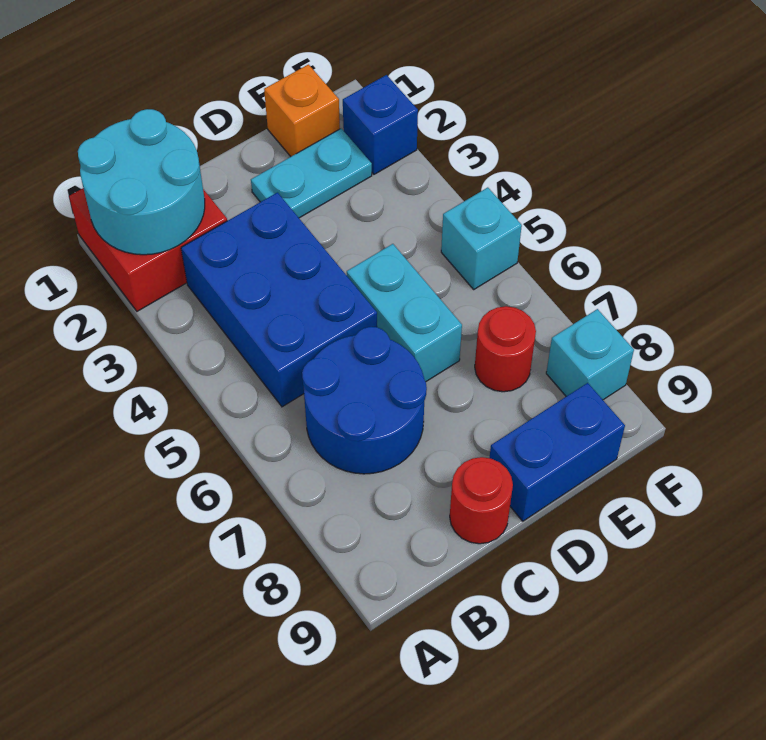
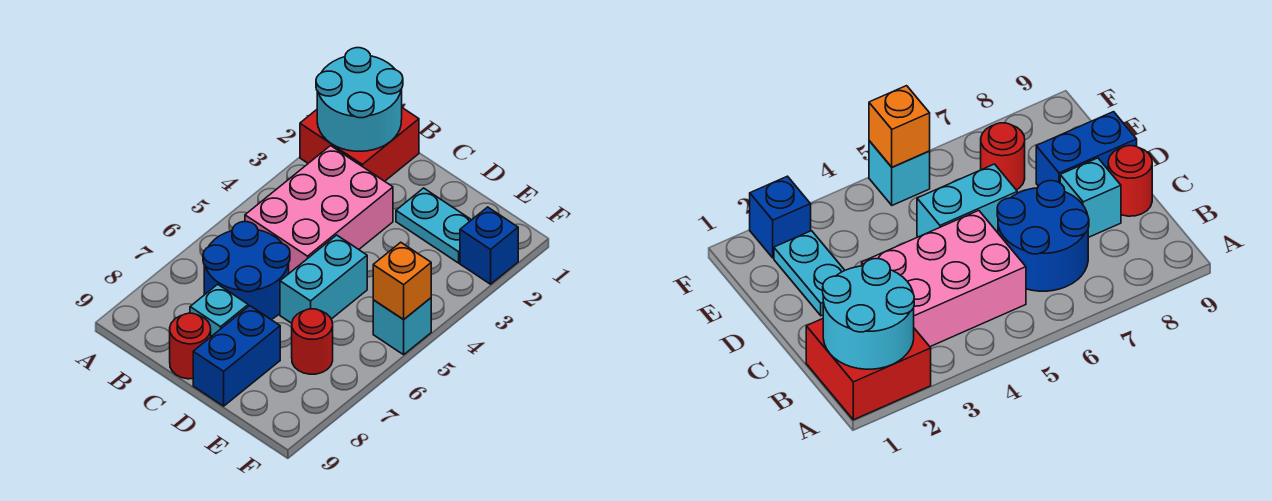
blue brick B3:C5 level 1 -> pink brick B3:C5 level 1
blue brick D9:E9 level 1 -> blue brick D8:D9 level 1
orange brick E1 level 1 -> orange brick F5 level 2
cyan brick F8 level 1 -> cyan brick C8 level 1

